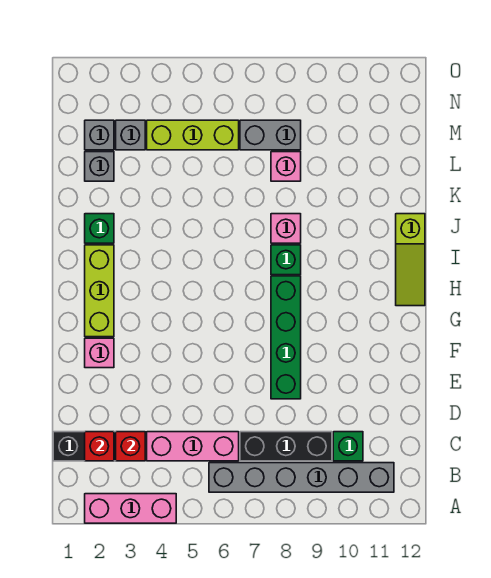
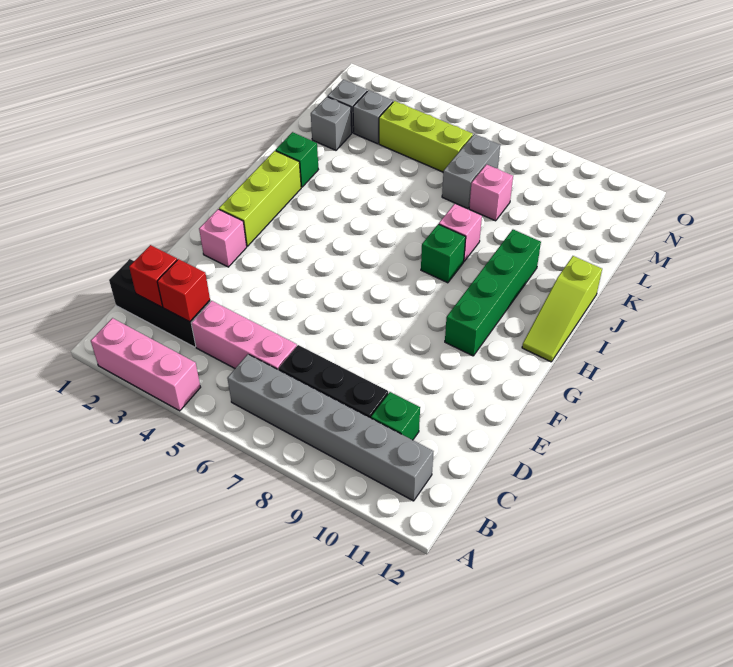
green brick E8:H8 level 1 -> green brick G10:J10 level 1
grey brick M7:M8 level 1 -> grey brick L7:M7 level 1

